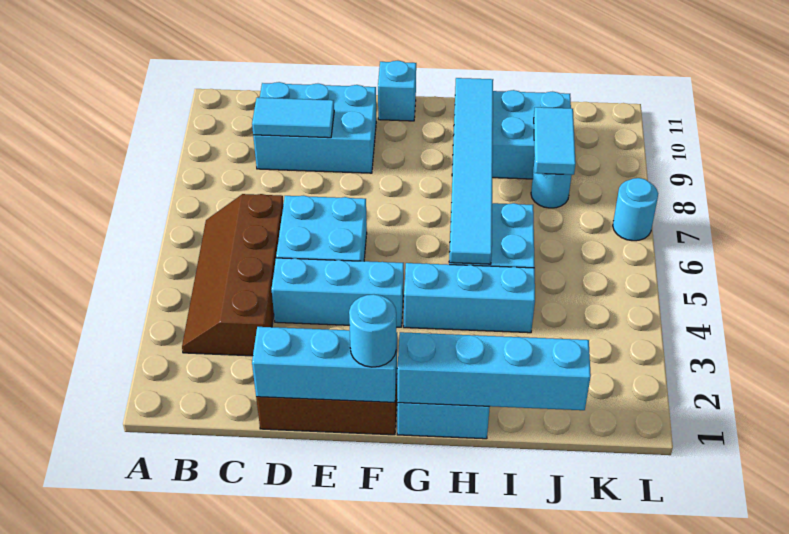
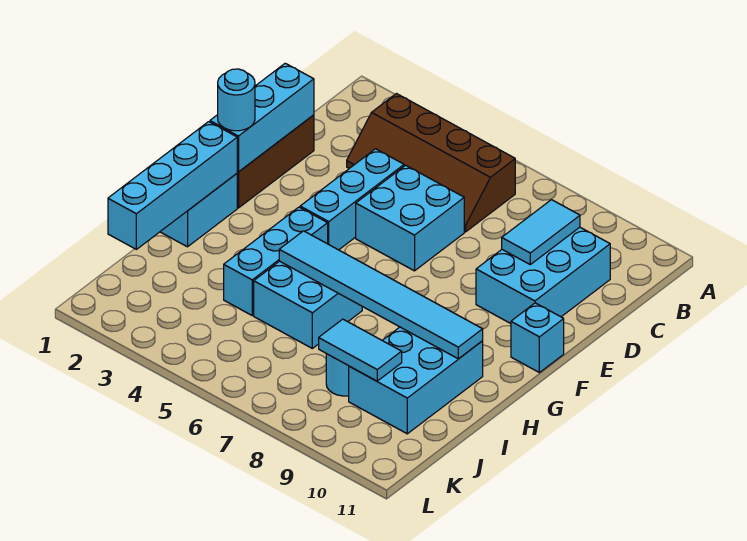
brown slope B3:C6 level 1 top C -> brown slope B3:C6 level 1 top B
cyan round brick L7 level 1 -> none

